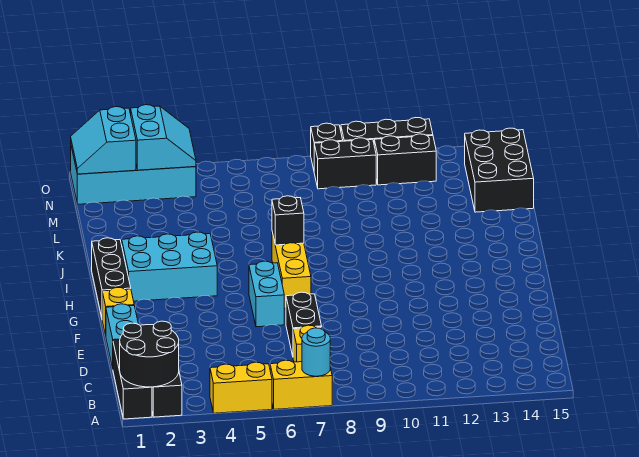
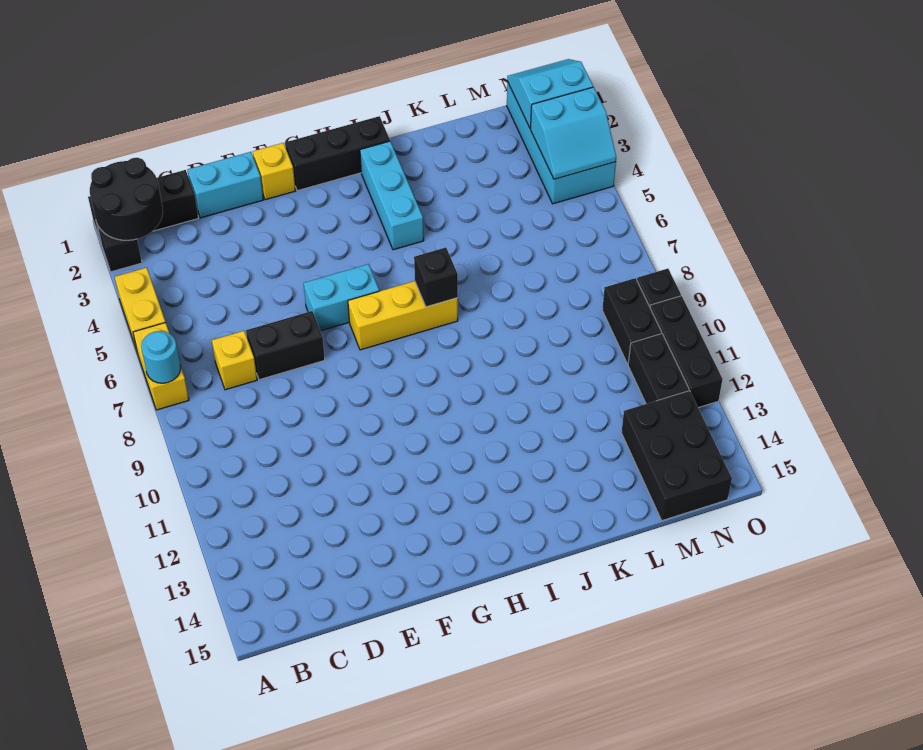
cyan brick H2:I4 level 1 -> cyan brick I2:I4 level 1
black brick L14:N15 level 1 -> black brick M13:N15 level 1

